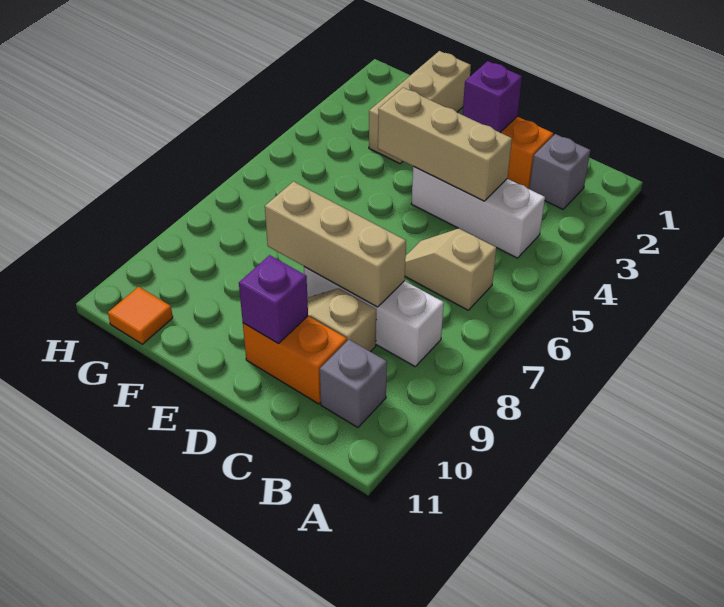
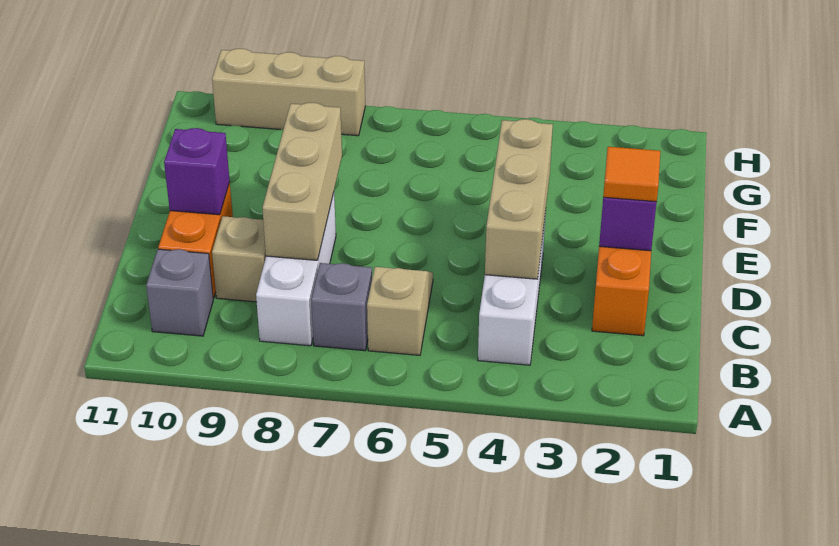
grey brick B2 level 1 -> grey brick B7 level 1
tan brick F1:F3 level 1 -> tan brick H8:H10 level 1
orange tile G11 level 1 -> orange tile D2 level 3

